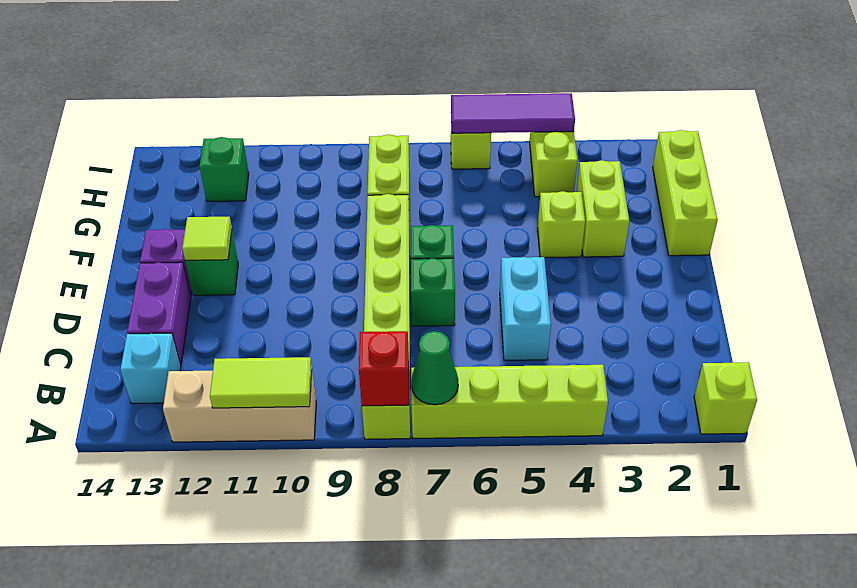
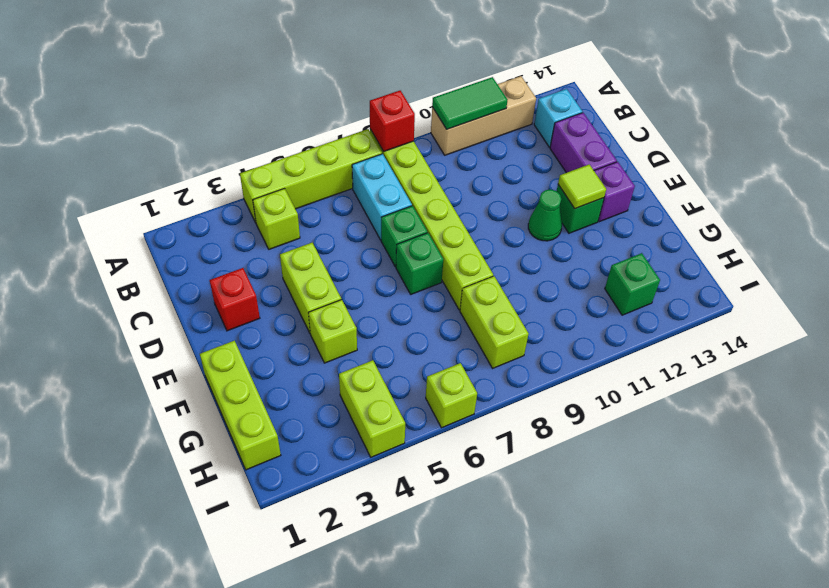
lime brick A1 level 1 -> lime brick B4 level 1
green cone A7 level 2 -> green cone E11 level 1
lime tile A10:A11 level 2 -> green tile A10:A11 level 2
cyan brick C5:D5 level 1 -> cyan brick B7:C7 level 1
none -> red brick D2 level 1
lime brick F3:G3 level 1 -> lime brick D4:E4 level 1
purple tile I4:I6 level 2 -> none

